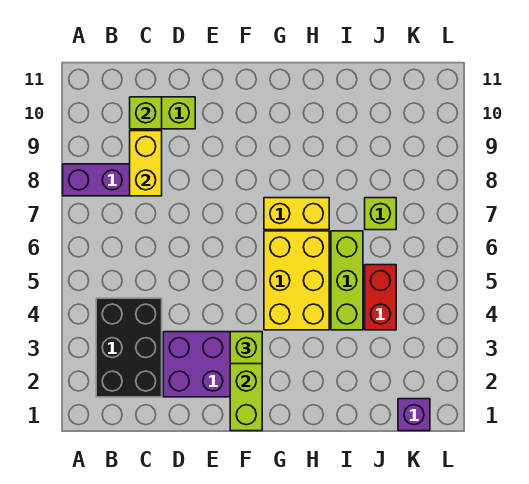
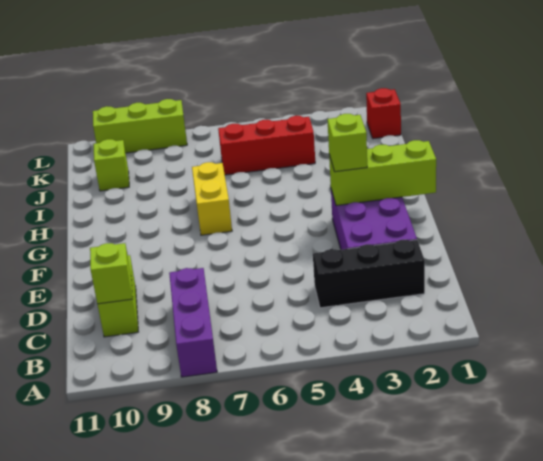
black brick B2:C4 level 1 -> black brick C2:C4 level 1
yellow brick C8:C9 level 2 -> none
yellow brick G4:H6 level 1 -> none
lime brick I4:I6 level 1 -> lime brick L8:L10 level 1
red brick J4:J5 level 1 -> red brick J4:J6 level 1
lime brick J7 level 1 -> lime brick J10 level 1
purple brick K1 level 1 -> red brick K1 level 1

